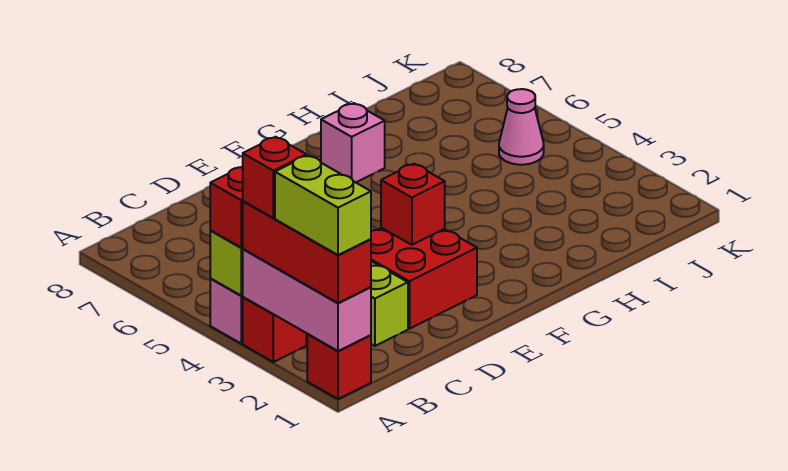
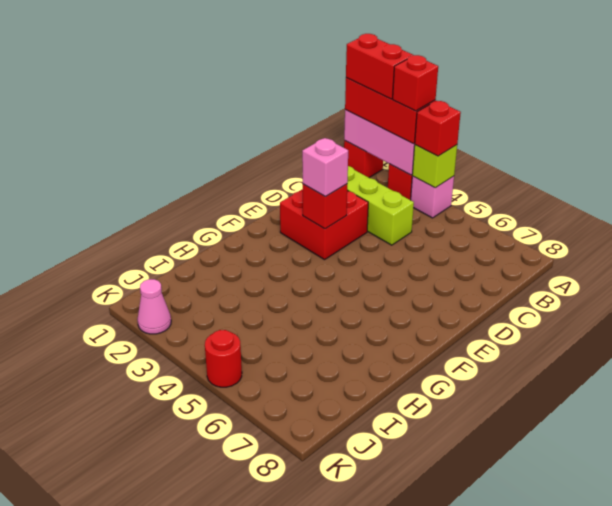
lime brick A1:A2 level 4 -> red brick A1:A2 level 4
pink brick G7 level 1 -> pink brick E3 level 3
pink cone J5 level 1 -> pink cone K2 level 1
none -> red round brick K5 level 1

